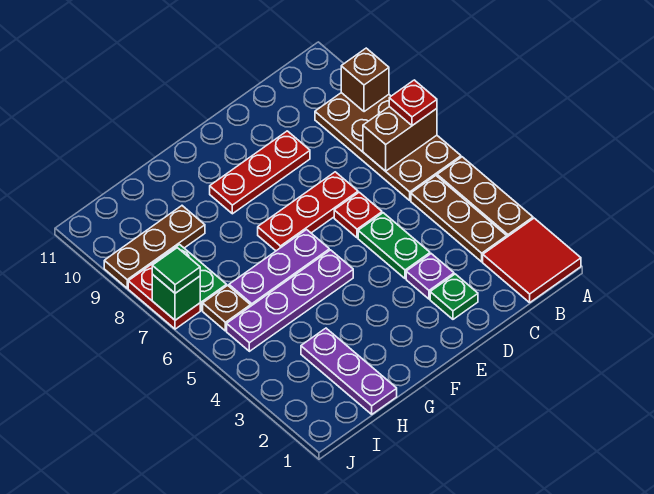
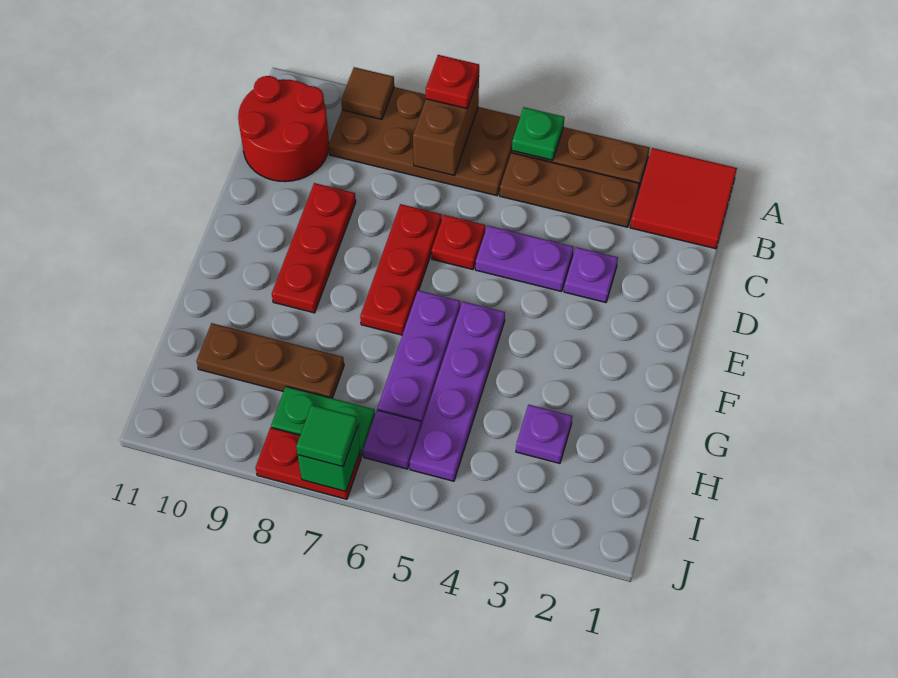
brown brick A9 level 2 -> brown tile A9 level 2
none -> red round brick B10:C11 level 1
green plate D2 level 1 -> green plate A5 level 2
green plate D4:D5 level 1 -> purple plate D4:D5 level 1
purple plate H1:H3 level 1 -> purple plate H3 level 1
brown plate H9:J9 level 1 -> brown plate H8:H10 level 1
brown plate I6 level 1 -> purple plate I6 level 1

